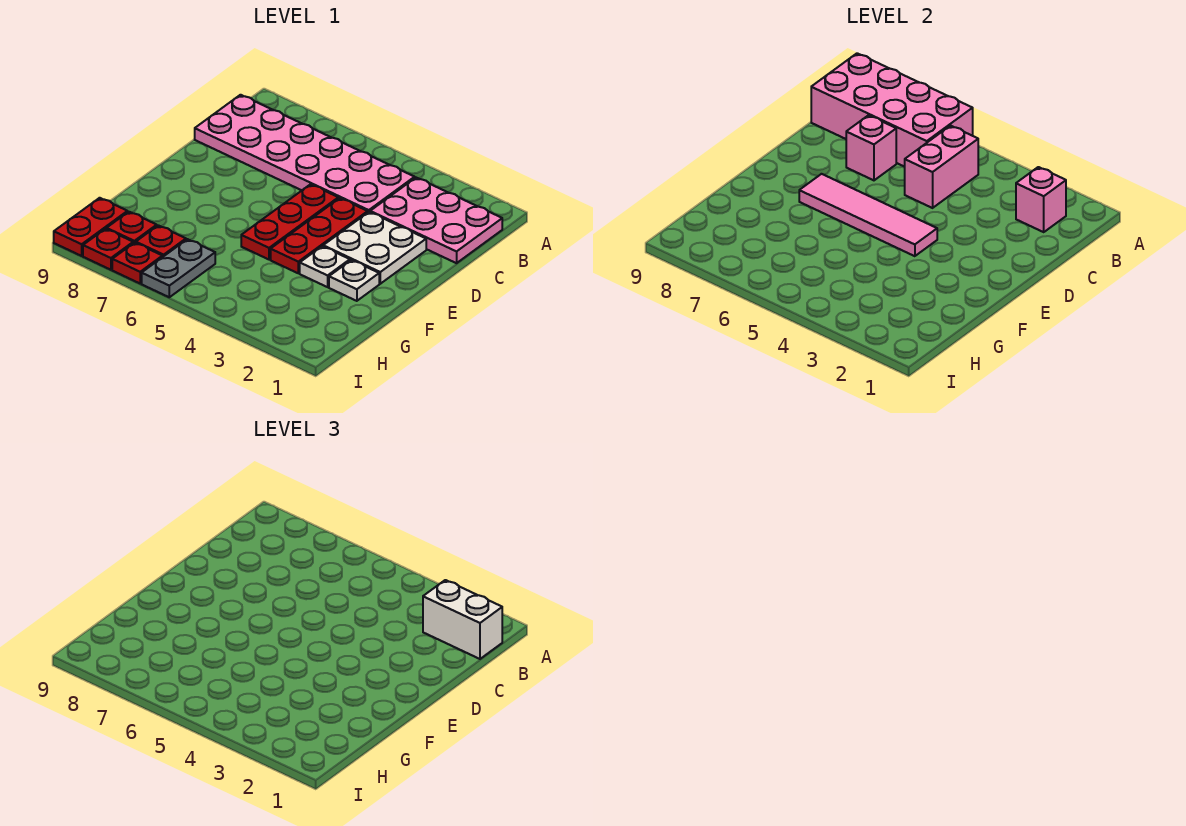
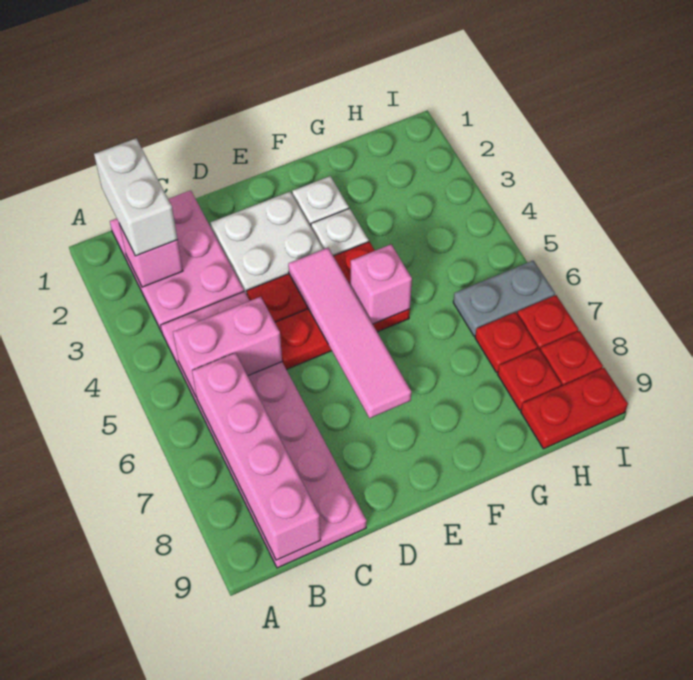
pink brick A6:B9 level 2 -> pink brick B6:B9 level 2
pink brick C7 level 2 -> pink brick F5 level 2

